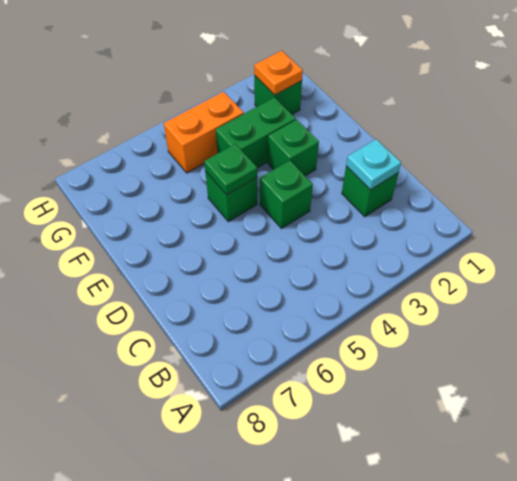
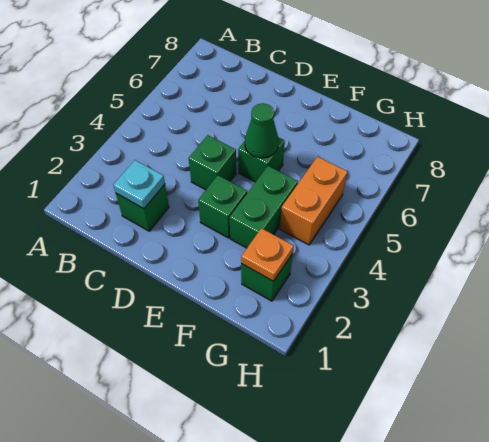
green plate E5 level 2 -> green cone E5 level 2

